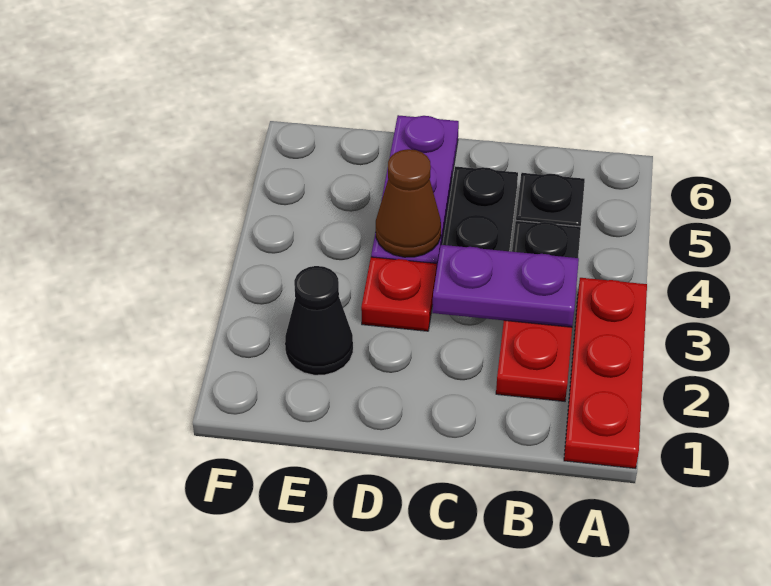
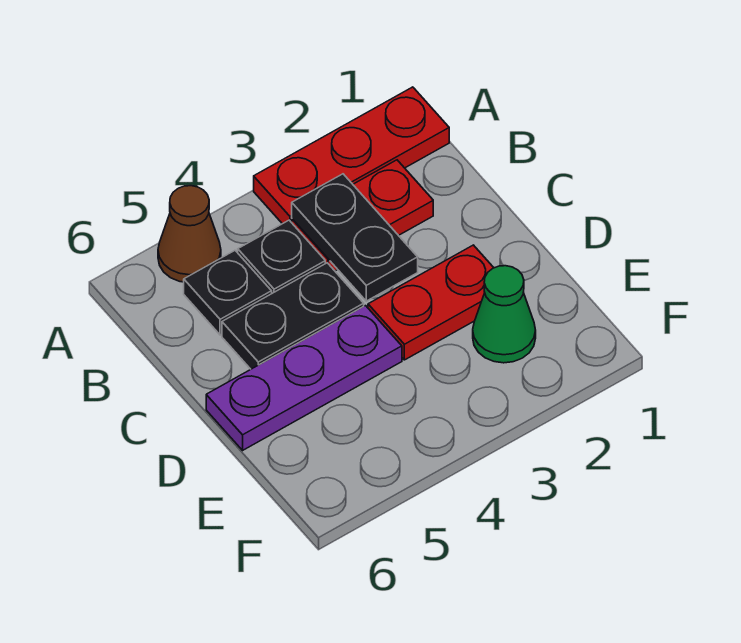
purple plate B3:C3 level 2 -> black plate B3:C3 level 2
red plate D3 level 1 -> red plate D2:D3 level 1
brown cone D4 level 2 -> brown cone A5 level 1
black cone E2 level 1 -> green cone E2 level 1

